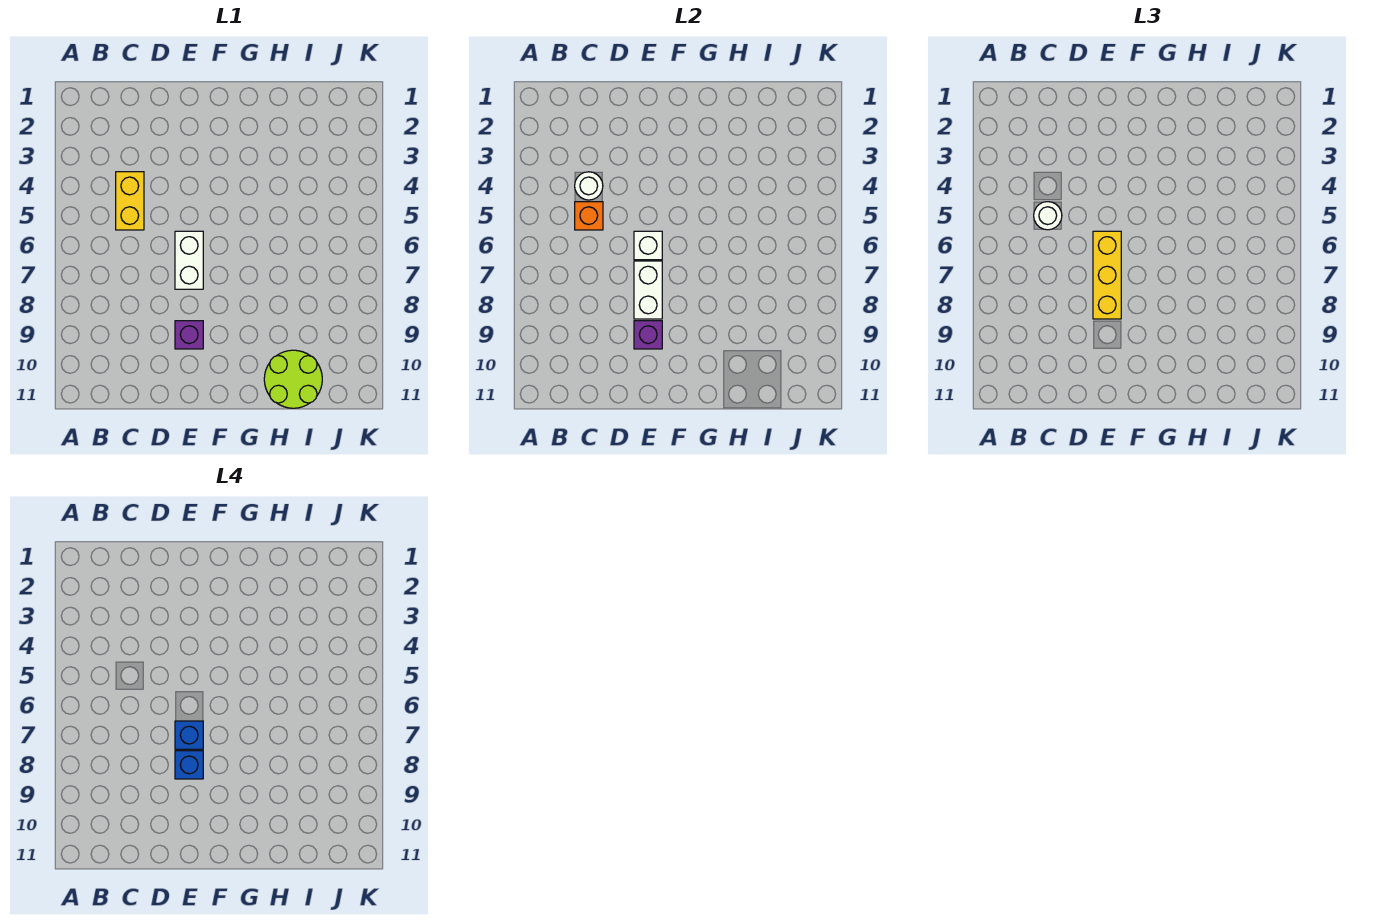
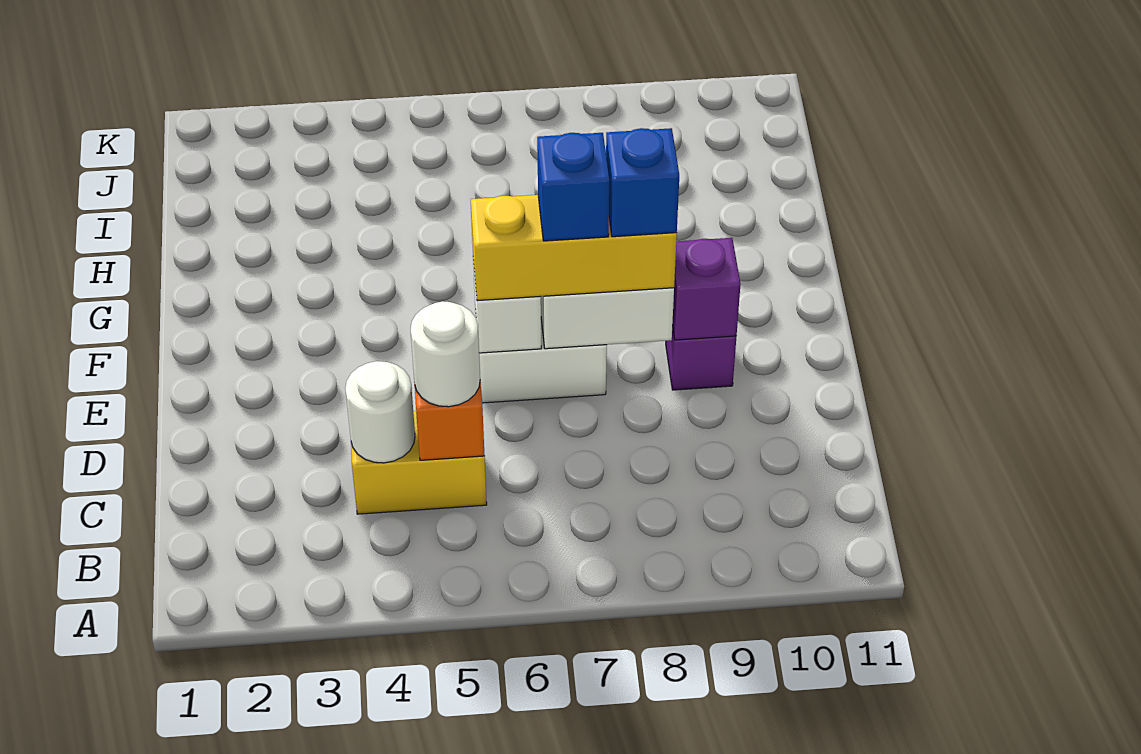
lime round brick H10:I11 level 1 -> none

